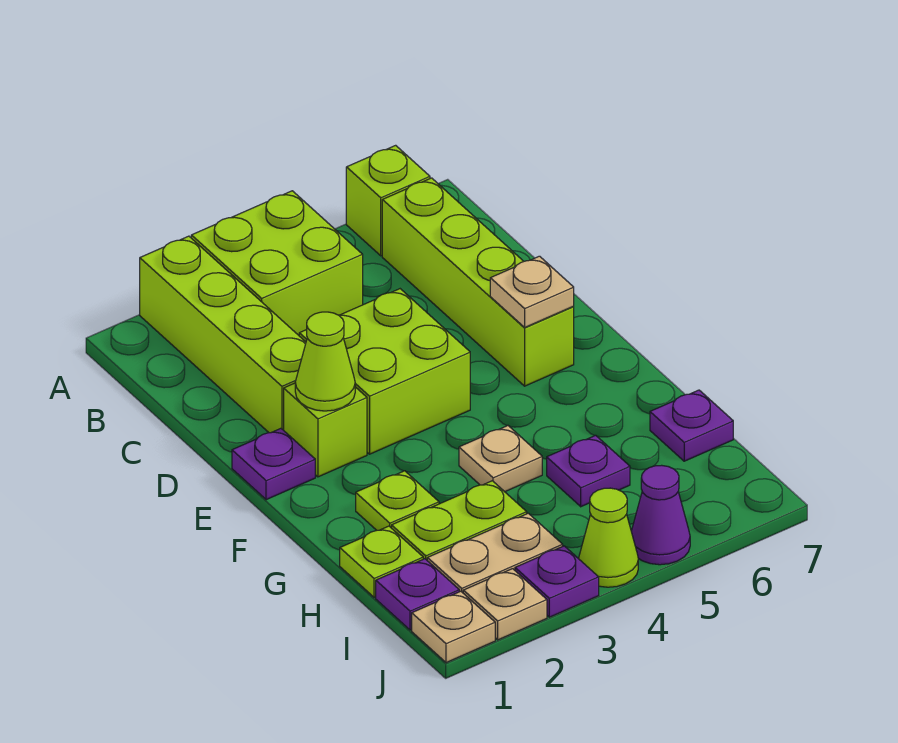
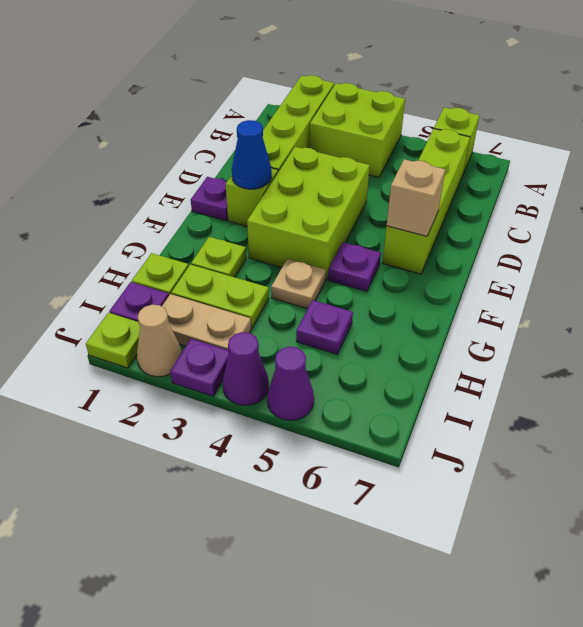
lime brick D3:E4 level 1 -> lime brick D3:F4 level 1
lime cone E2 level 2 -> blue cone E2 level 2
tan plate E6 level 2 -> tan brick E6 level 2
purple plate H7 level 1 -> purple plate F5 level 1
tan plate J1 level 1 -> lime plate J1 level 1
tan plate J2 level 1 -> tan cone J2 level 1
lime cone J4 level 1 -> purple cone J4 level 1

